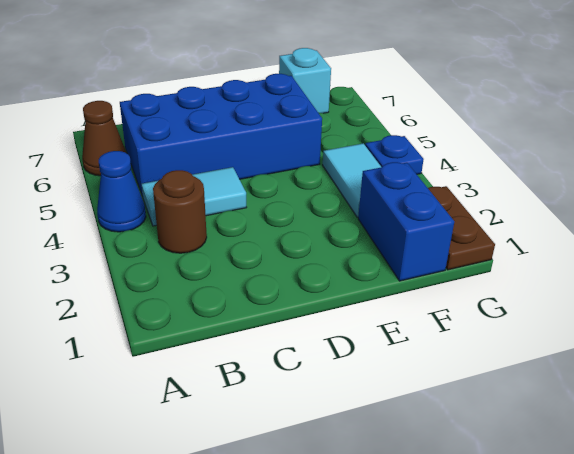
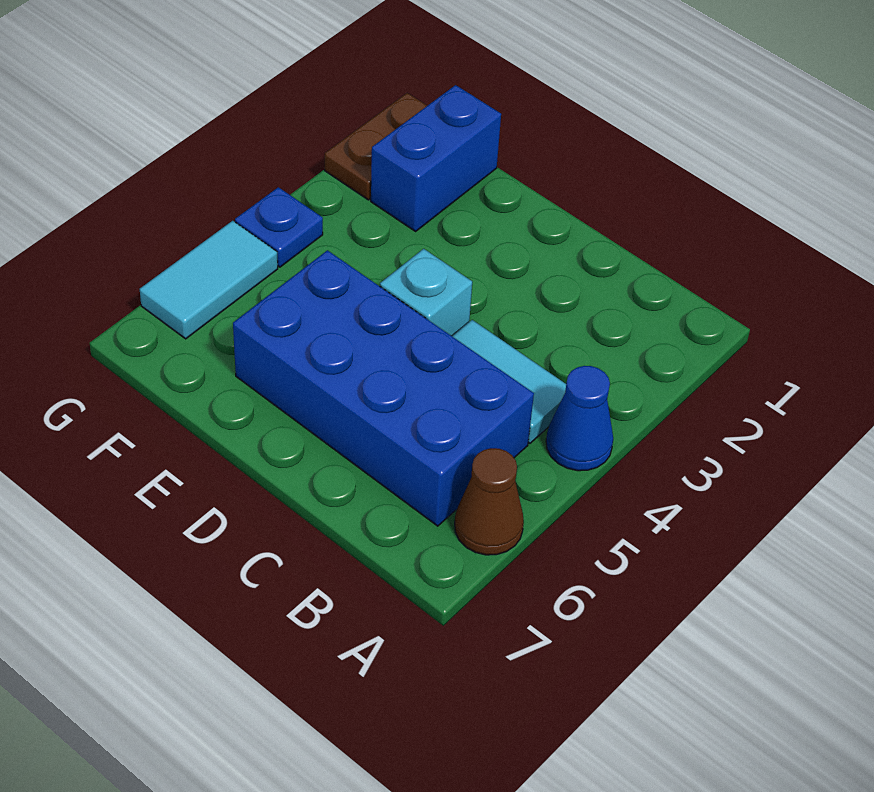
brown round brick B3 level 1 -> none
cyan tile F3:F4 level 1 -> cyan tile G5:G6 level 1
cyan brick F7 level 1 -> cyan brick D4 level 1

